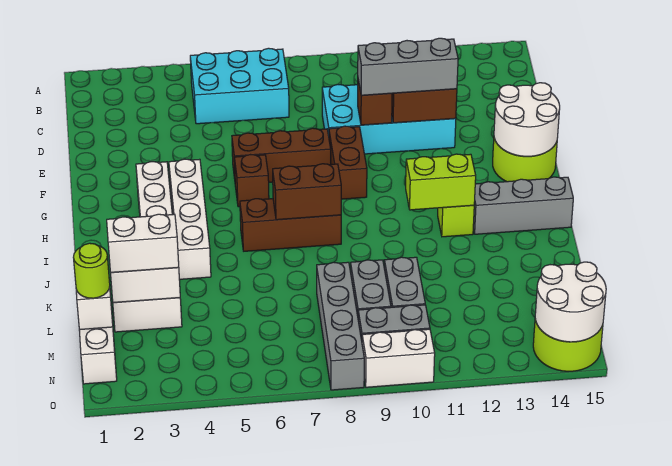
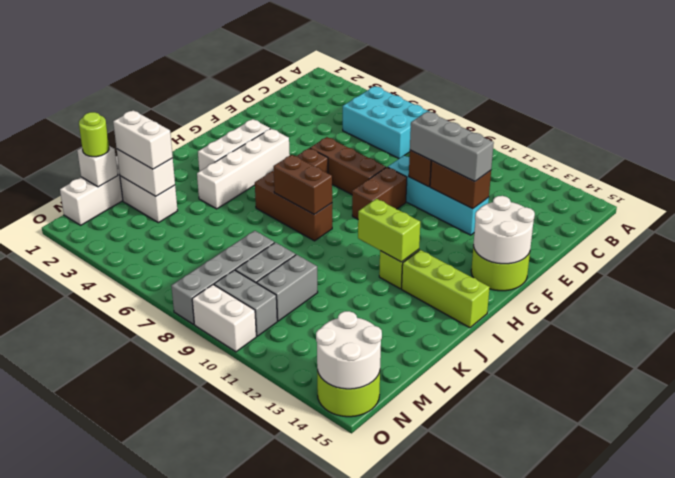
cyan brick D9:E12 level 1 -> cyan brick E9:E12 level 1
grey brick I13:I15 level 1 -> lime brick I13:I15 level 1

